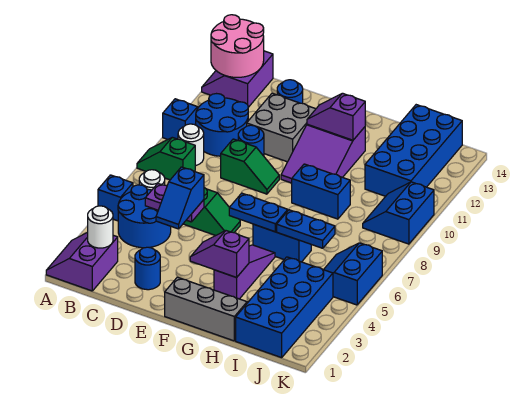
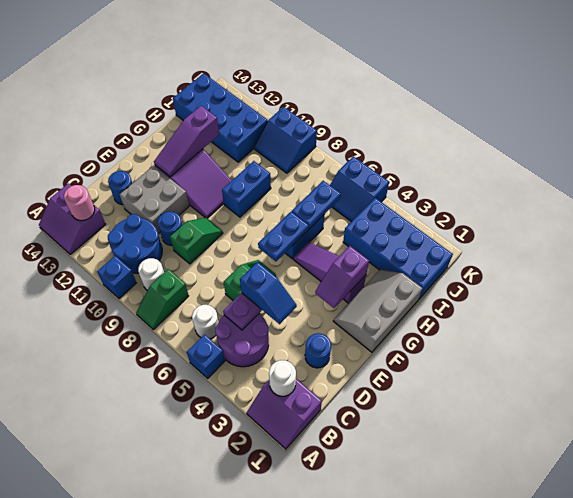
pink round brick A13:B14 level 2 -> pink round brick B13 level 2
blue round brick B4:C5 level 1 -> purple round brick B4:C5 level 1
purple slope F12:G12 level 2 top G -> purple slope F12:H12 level 2 top H

